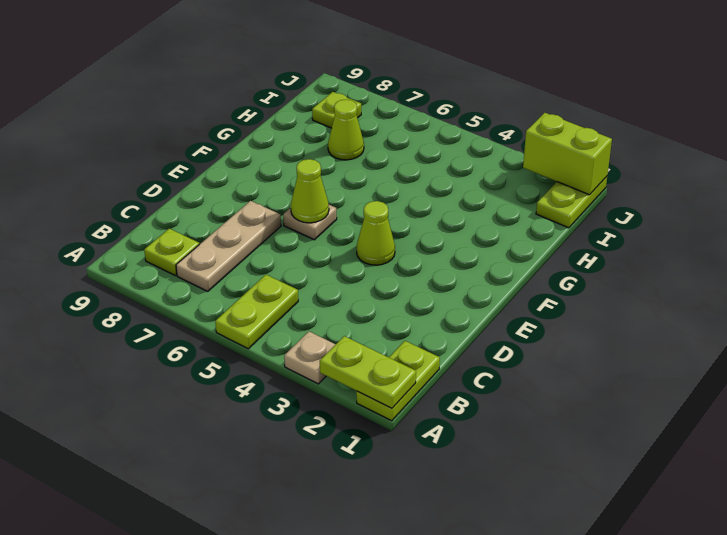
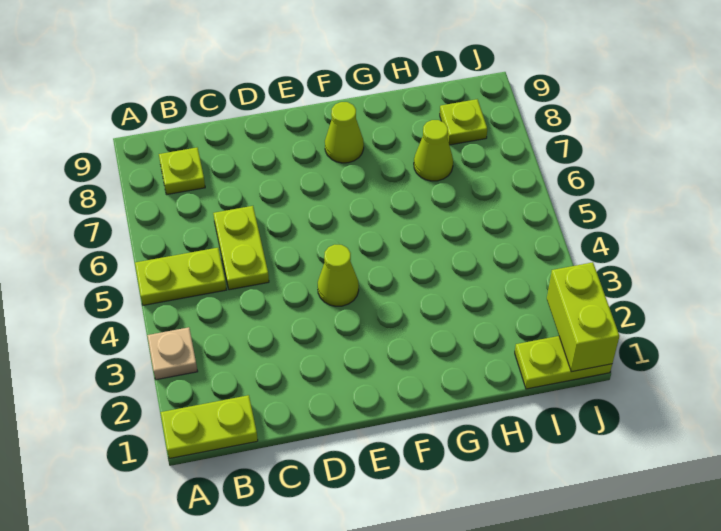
lime plate A1:A2 level 2 -> lime plate C5:C6 level 1
tan plate B7:D7 level 1 -> none
tan plate E6 level 1 -> none
lime cone E6 level 2 -> lime cone F8 level 1

